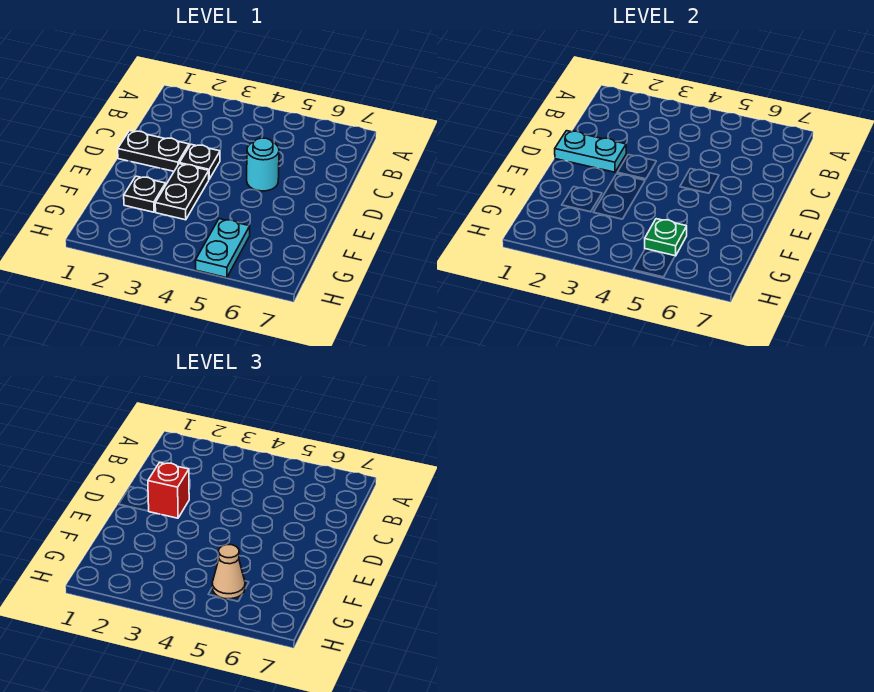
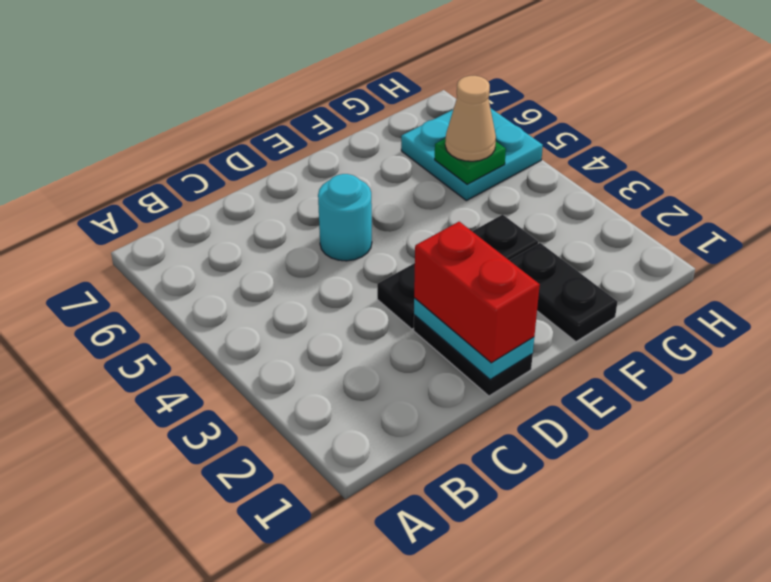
red brick D2 level 3 -> red brick D1:D2 level 3
black plate F2 level 1 -> black plate F1:F2 level 1
cyan plate G5:H5 level 1 -> cyan plate G5:H6 level 1

